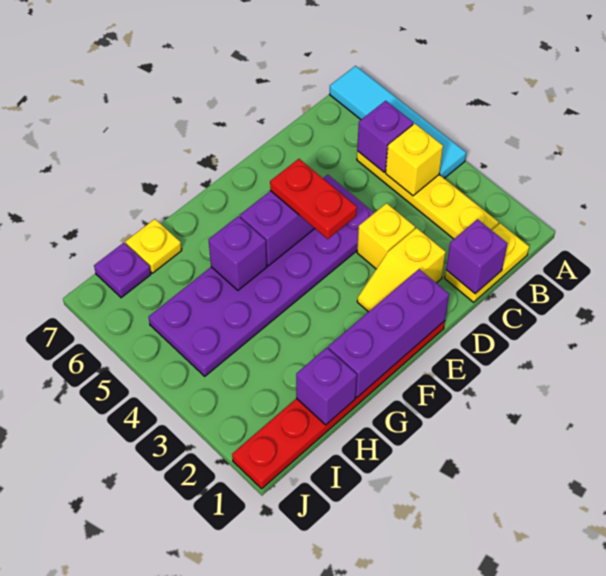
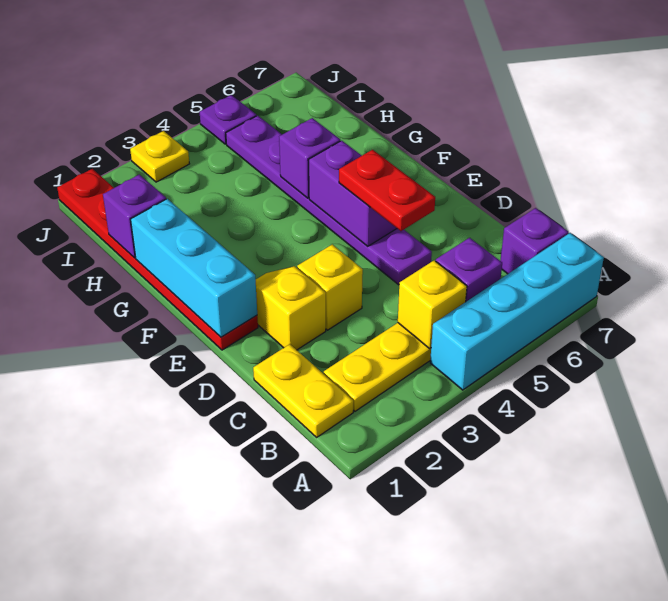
cyan tile A4:A7 level 1 -> cyan brick A4:A7 level 1
purple brick C1 level 2 -> purple brick B7 level 1
purple plate D4:I5 level 1 -> purple plate D5:I5 level 1
purple brick E1:G1 level 2 -> cyan brick E1:G1 level 2
red plate E4:E5 level 3 -> red plate D5:E5 level 3
yellow plate H7 level 1 -> yellow plate J3 level 1
purple plate I7 level 1 -> purple plate J5 level 1

